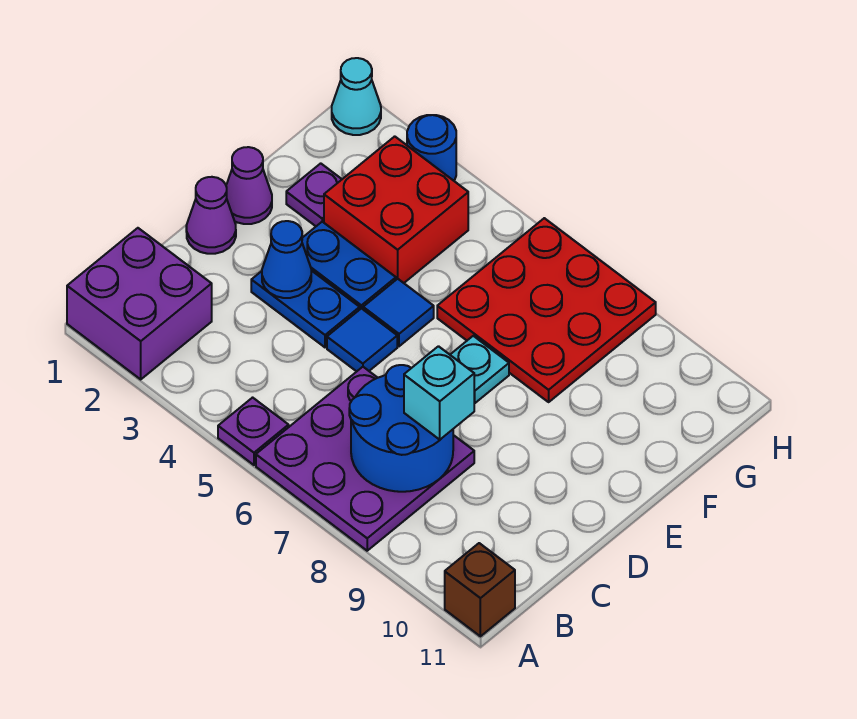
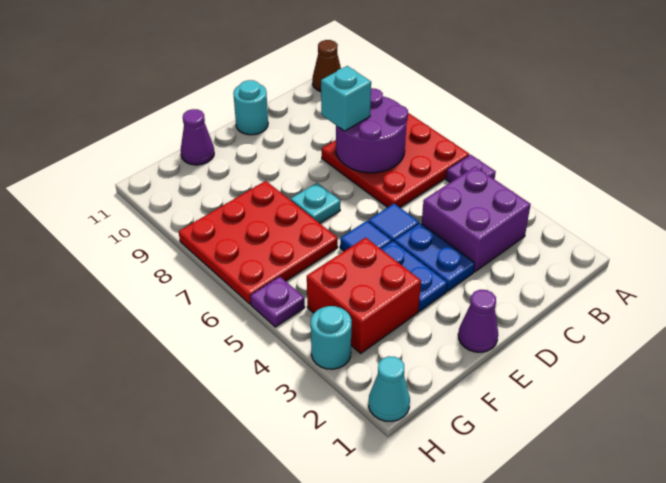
purple brick A1:B2 level 1 -> purple brick B3:C4 level 1
purple plate A6:C8 level 1 -> red plate A6:C8 level 1
brown brick A11 level 1 -> brown cone A11 level 1
blue round brick B7:C8 level 2 -> purple round brick B7:C8 level 2
purple cone D1 level 1 -> purple cone F11 level 1
blue cone D3 level 2 -> none
none -> cyan round brick D11 level 1
purple plate F2 level 1 -> purple plate H5 level 1
blue round brick H3 level 1 -> cyan round brick H3 level 1

